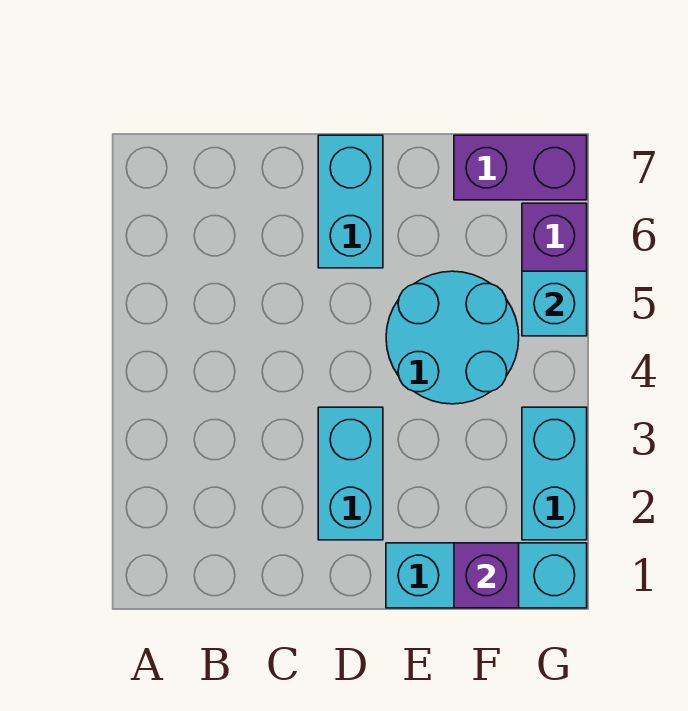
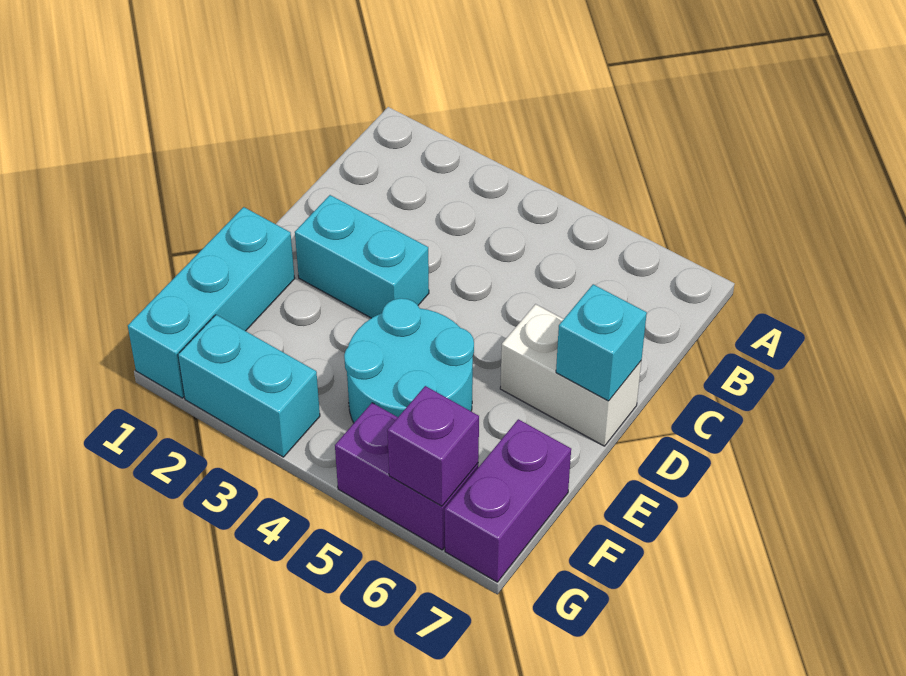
cyan brick D6:D7 level 1 -> white brick D6:D7 level 1
purple brick F1 level 2 -> purple brick G6 level 2
cyan brick G5 level 2 -> cyan brick D7 level 2

